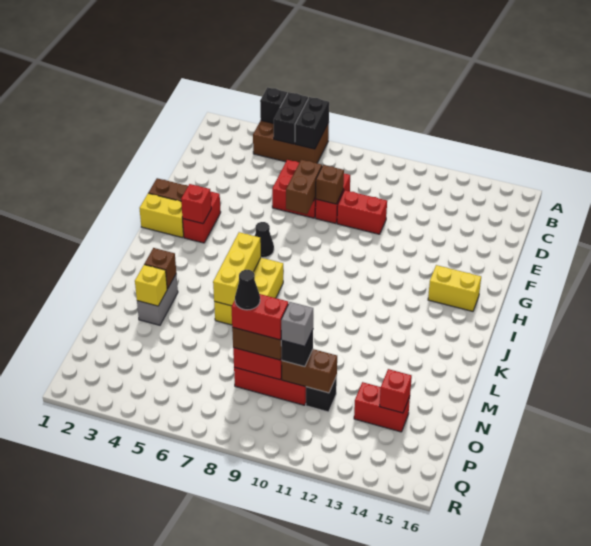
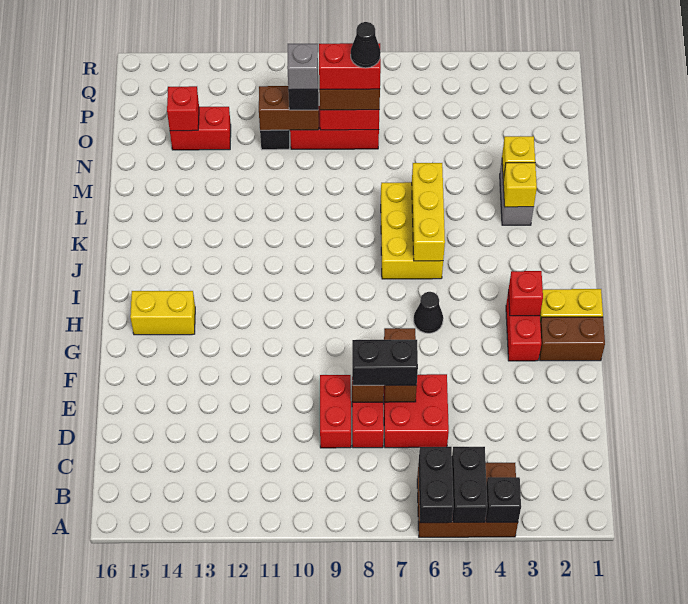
none -> black brick E7:E8 level 3
red brick E9:E10 level 1 -> red brick D9:E9 level 1
brown brick L3 level 2 -> yellow brick L3 level 2

